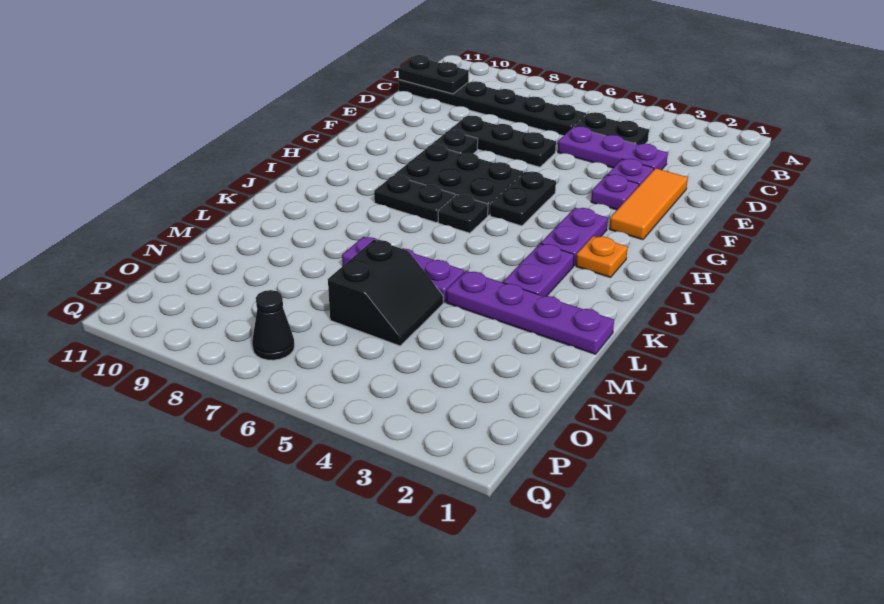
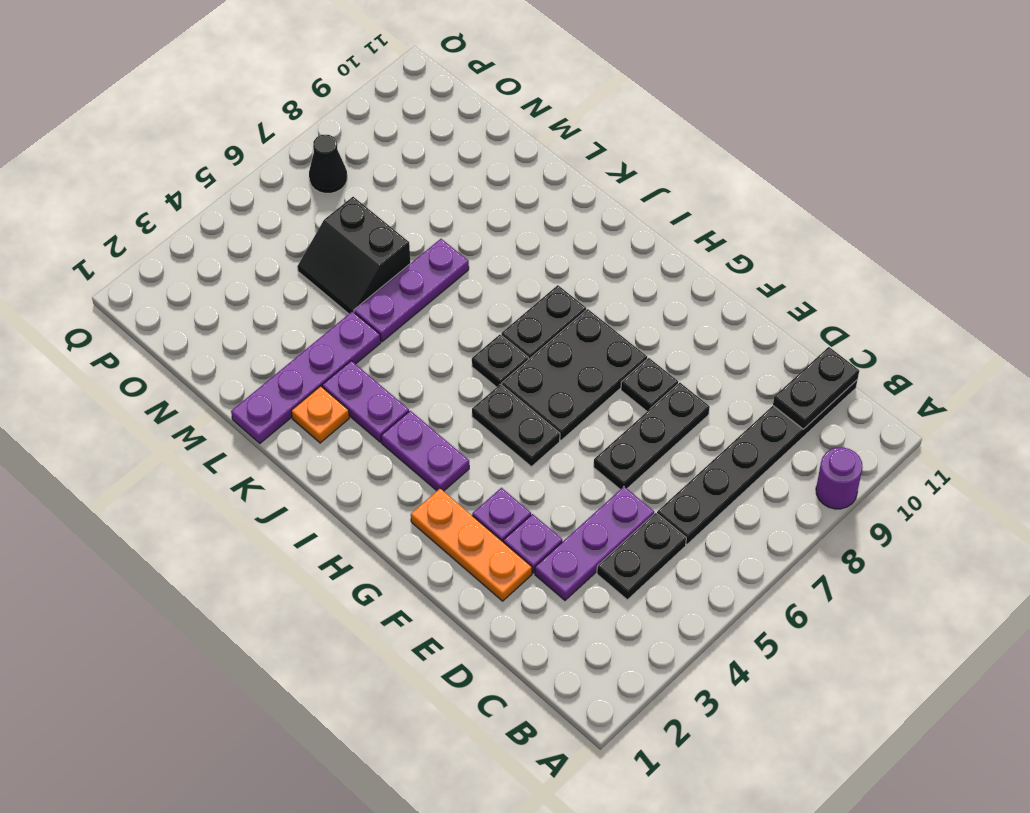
none -> purple round brick A9 level 1
orange tile E2:G2 level 1 -> orange plate E2:G2 level 1
orange plate I2 level 1 -> orange plate K2 level 1

